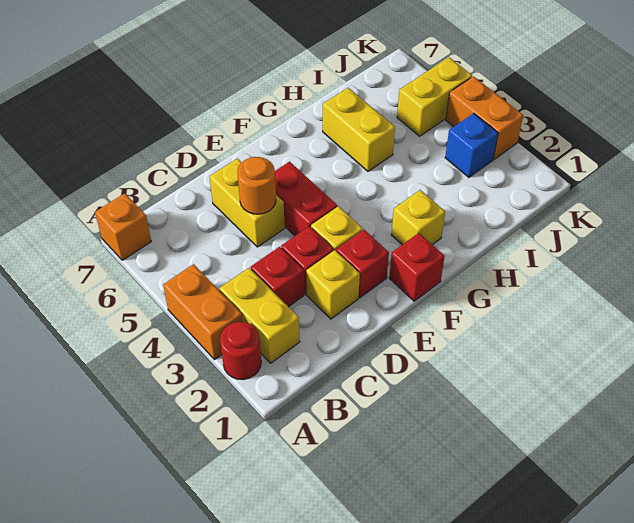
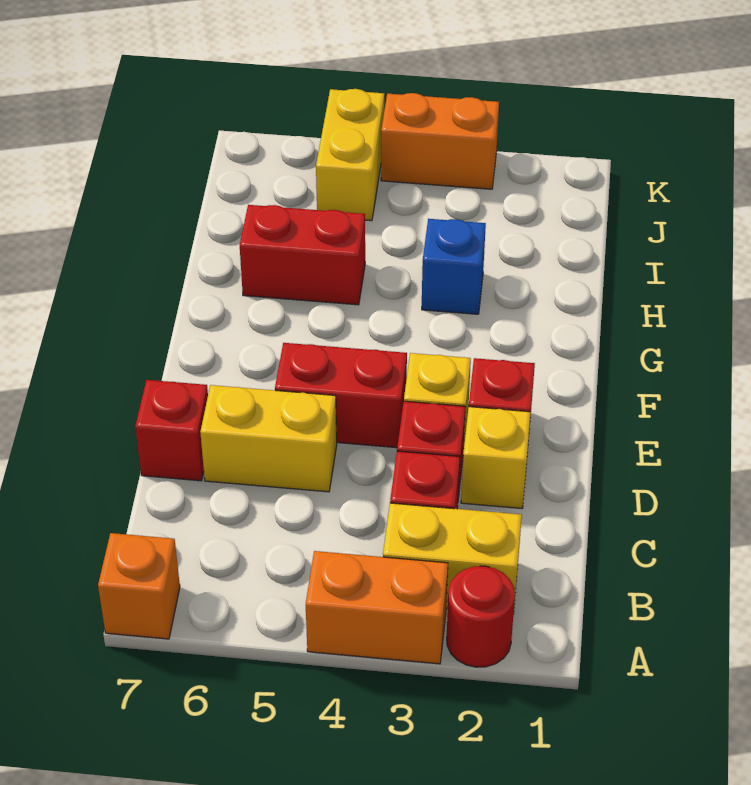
orange round brick D5 level 2 -> none
red brick F1 level 1 -> red brick D7 level 1
yellow brick G2 level 1 -> none
yellow brick H5:H6 level 1 -> red brick H5:H6 level 1
blue brick J3 level 1 -> blue brick H3 level 1

